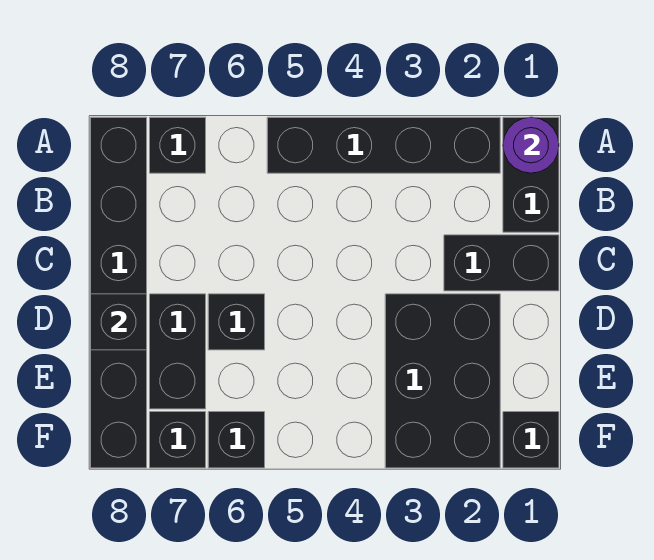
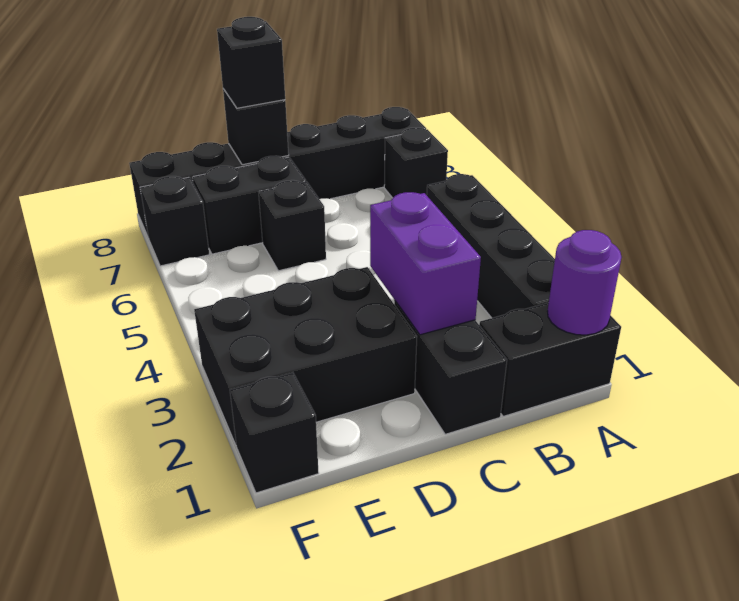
none -> purple brick C2:C3 level 2
black brick F6 level 1 -> black brick D8 level 3

